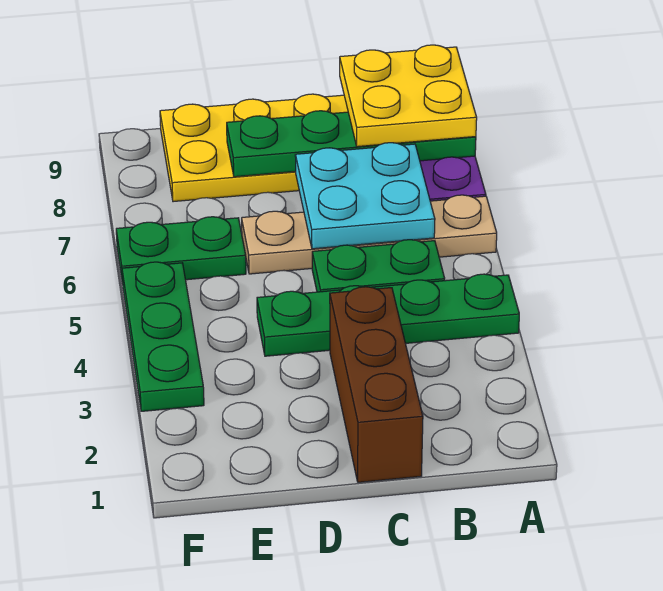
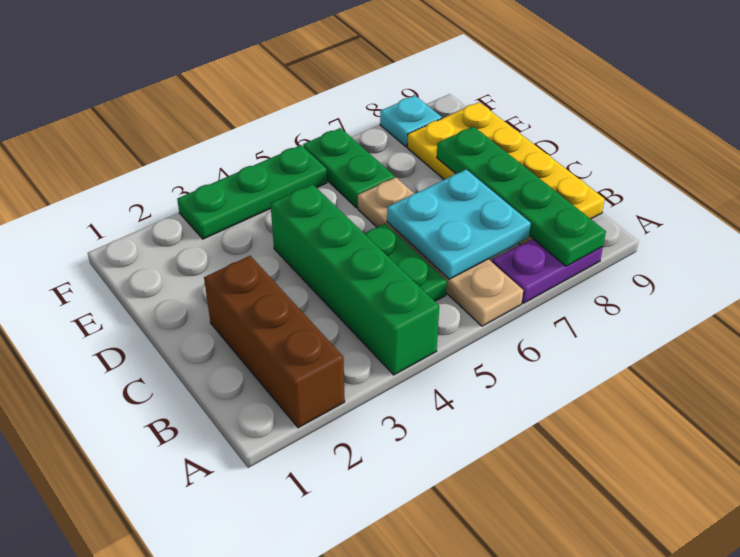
green plate A4:D4 level 1 -> green brick A4:D4 level 1
yellow plate A8:B9 level 3 -> none
brown brick C1:C3 level 1 -> brown brick A2:C2 level 1
none -> cyan plate F8 level 1

